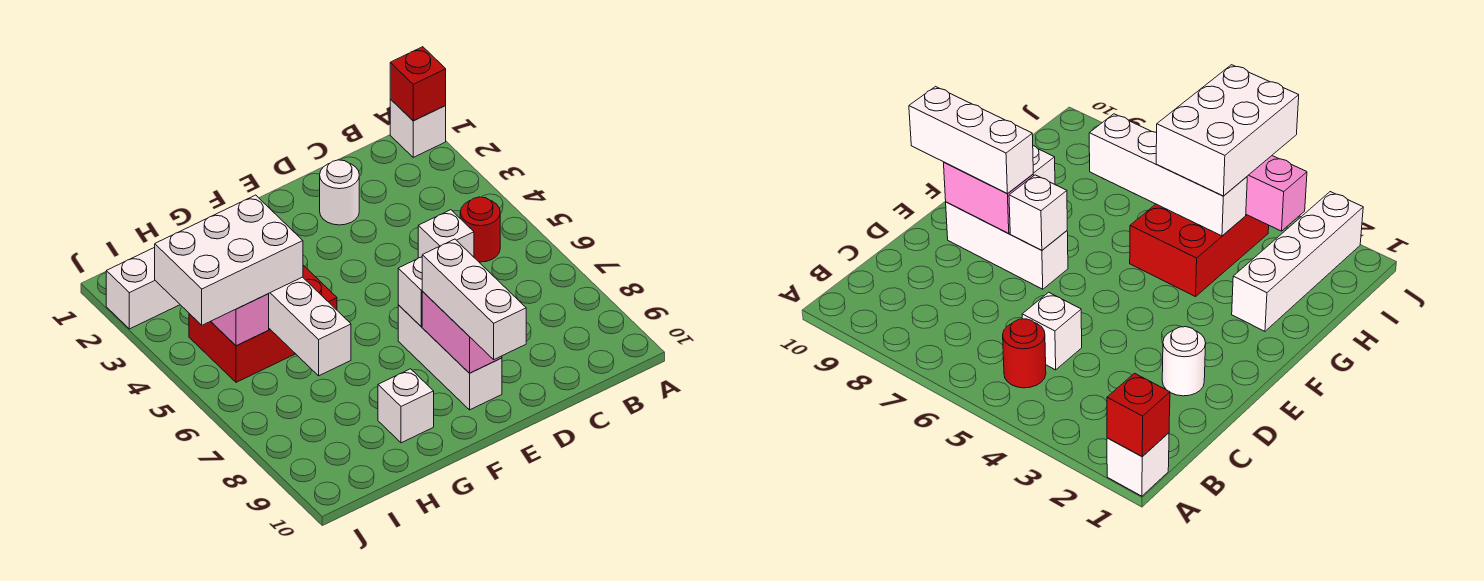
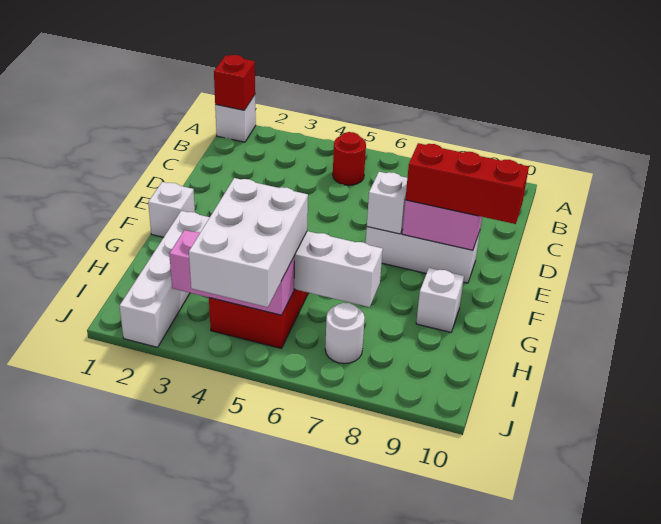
white brick C5 level 1 -> white brick F1 level 1
white round brick D2 level 1 -> white round brick I7 level 1
white brick E8:E10 level 3 -> red brick E8:E10 level 3

